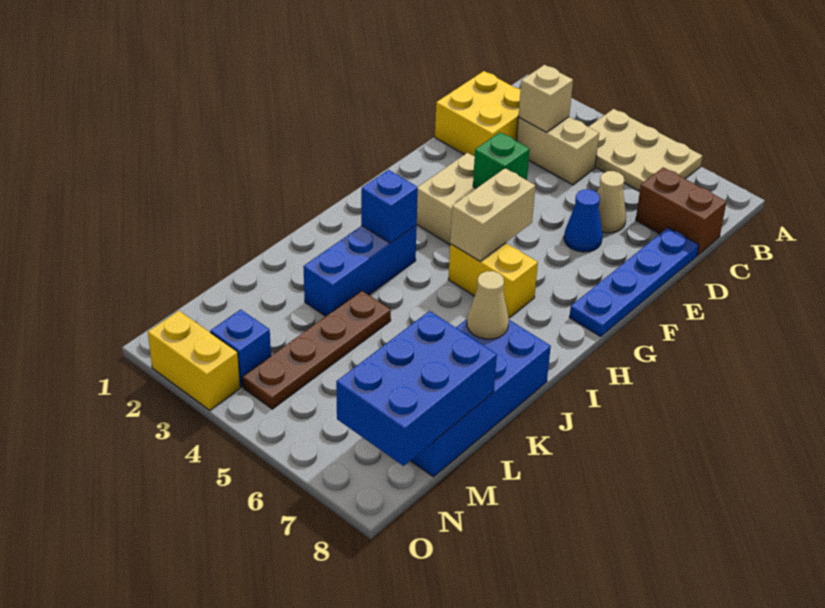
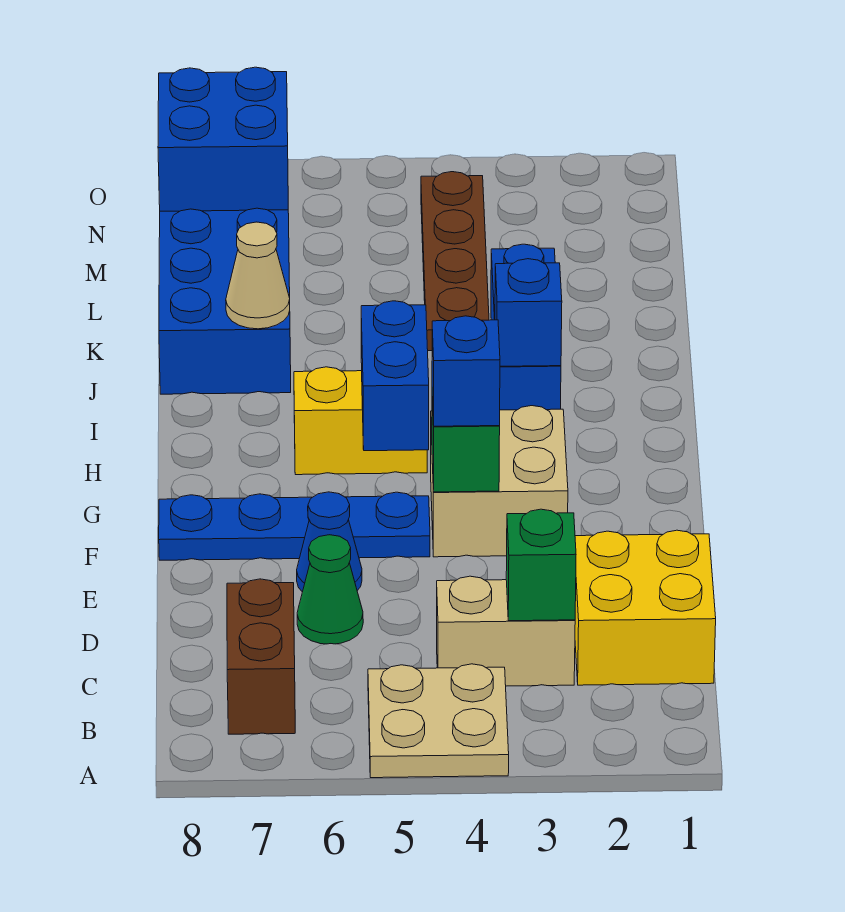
tan plate A4:B6 level 1 -> tan plate A4:B5 level 1
tan brick C3 level 2 -> green brick C3 level 2
brown brick C7:C8 level 1 -> brown brick B7:C7 level 1
tan cone D6 level 1 -> green cone D6 level 1
blue plate D8:G8 level 1 -> blue plate F5:F8 level 1
tan brick G5:H5 level 2 -> blue brick G5:H5 level 2
blue brick L7:N8 level 2 -> blue brick M7:N8 level 2
blue brick N3 level 1 -> blue brick F4 level 3
yellow brick O2:O3 level 1 -> none

